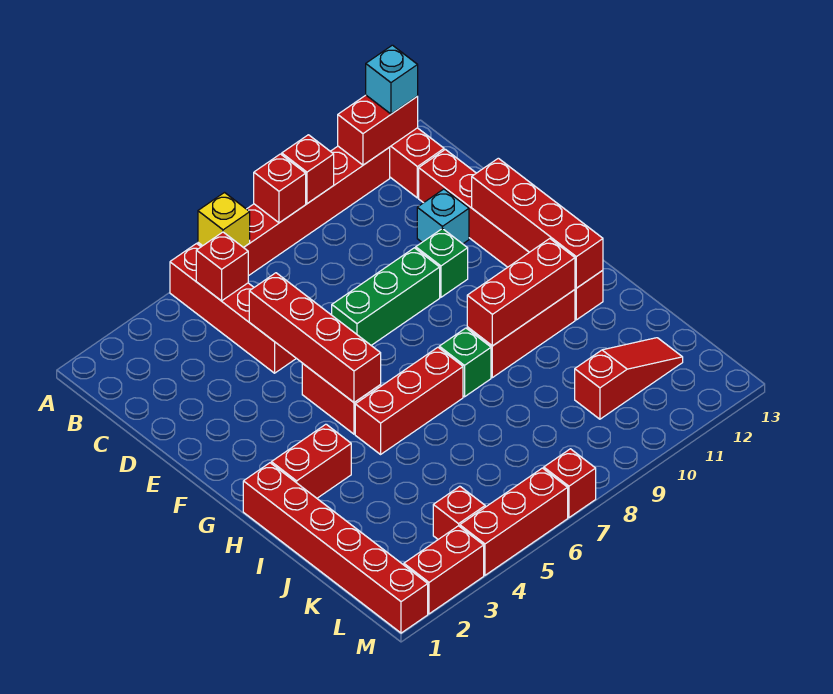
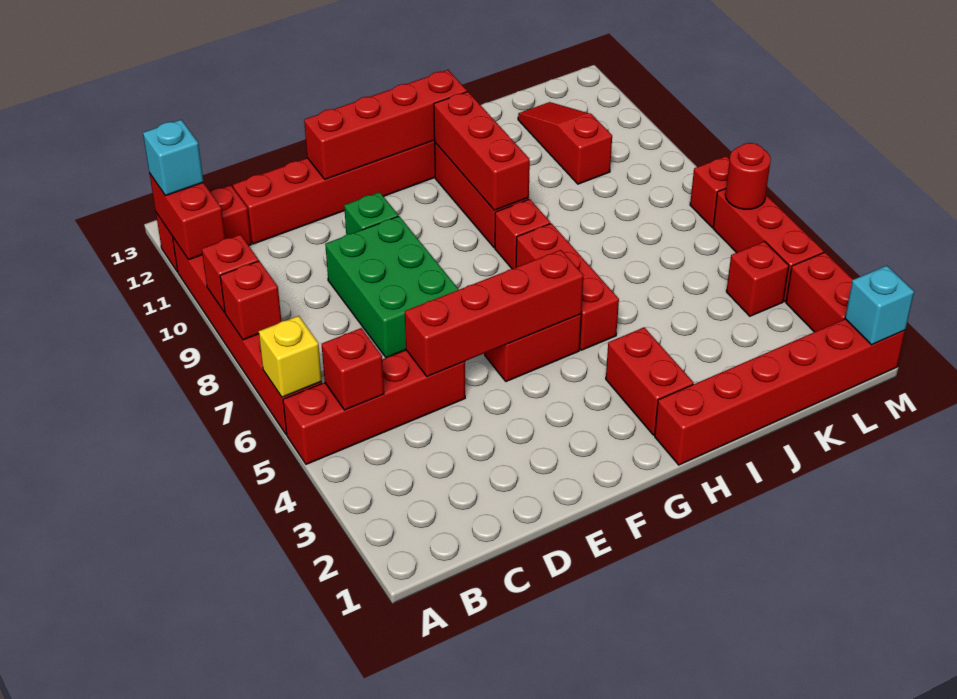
cyan brick D11 level 1 -> cyan brick M1 level 2
green brick E7:E9 level 1 -> green brick D7:E9 level 1
green brick H8 level 1 -> red brick H8 level 1
none -> red round brick M6 level 2

